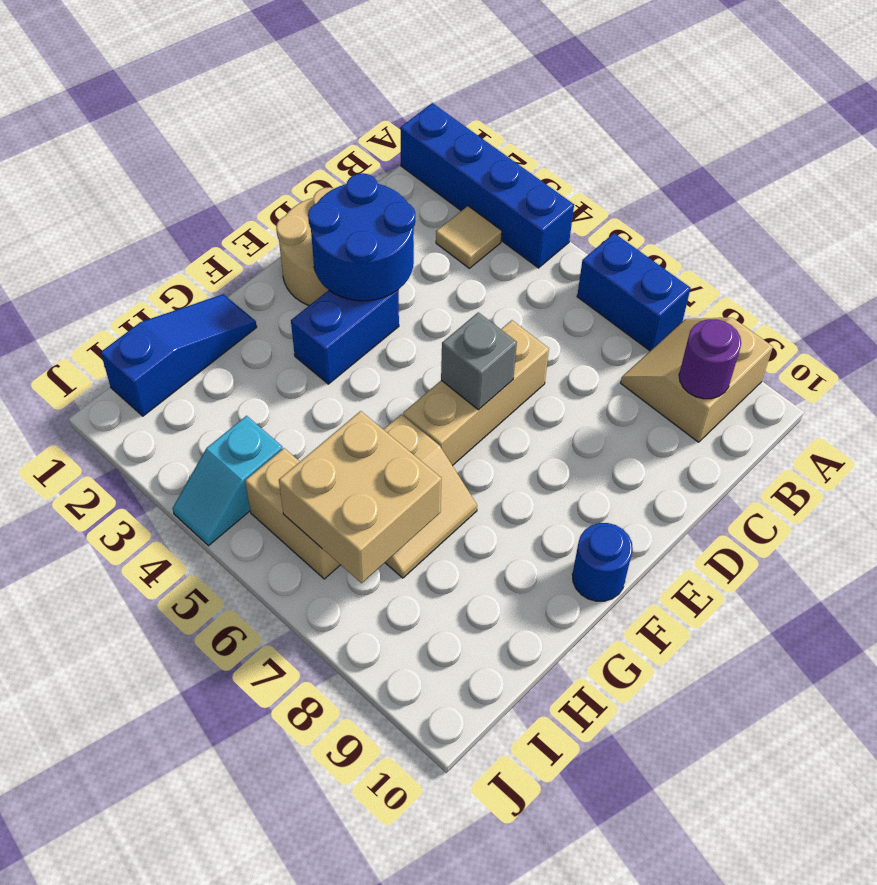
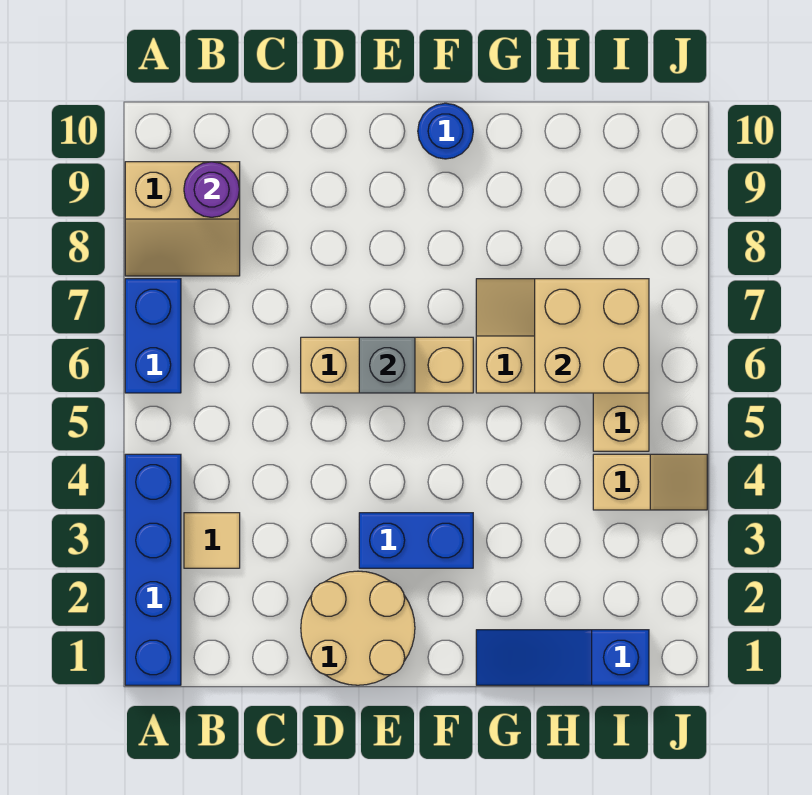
blue round brick D2:E3 level 2 -> none
cyan slope I4:J4 level 1 top I -> tan slope I4:J4 level 1 top I

